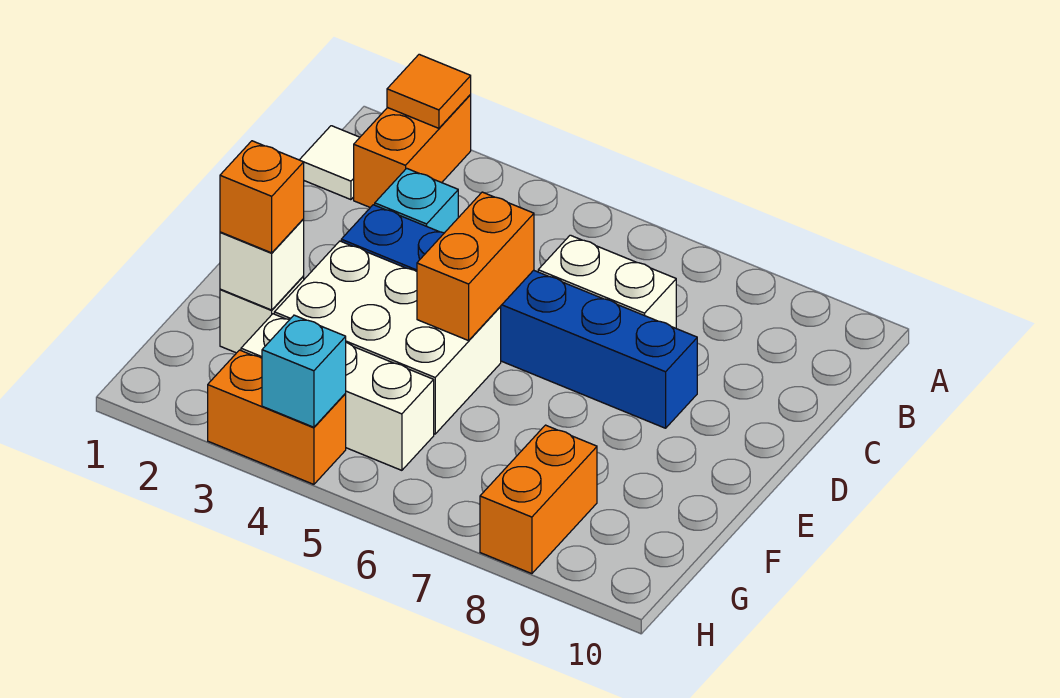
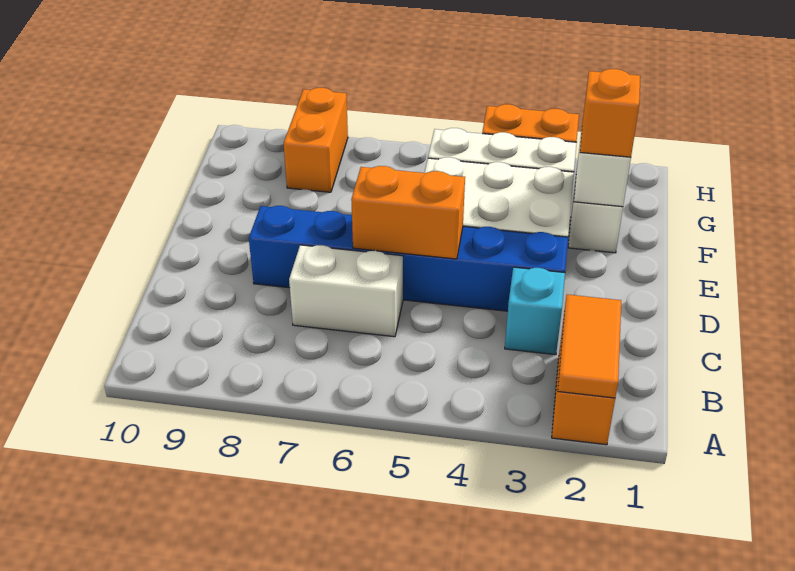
orange tile A2 level 2 -> orange tile A2:B2 level 2
white tile B1 level 1 -> none
orange brick D5:E5 level 2 -> orange brick D5:D6 level 2
cyan brick H4 level 2 -> none

